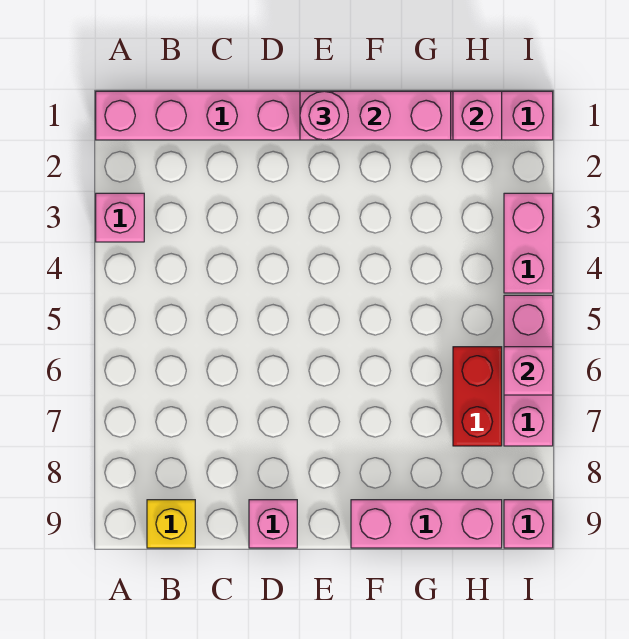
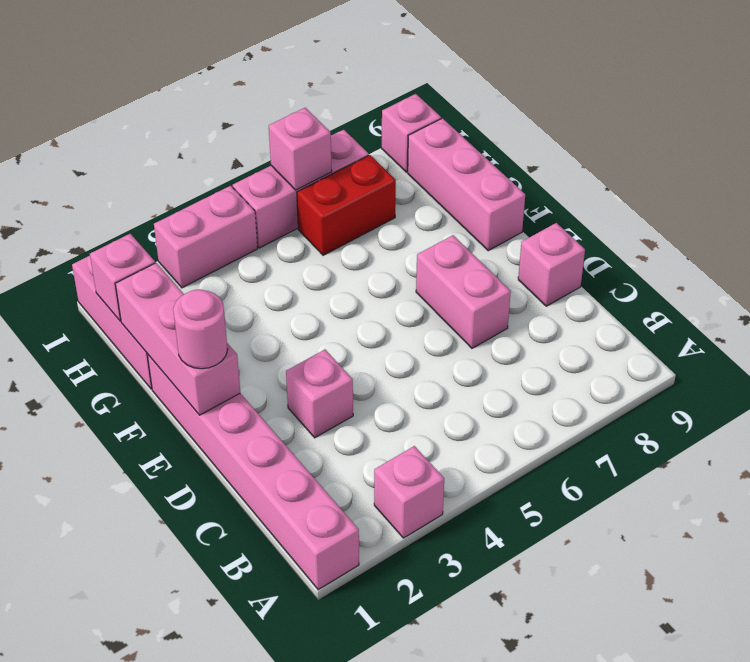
yellow brick B9 level 1 -> none
none -> pink brick D3 level 1
none -> pink brick D7:E7 level 1

